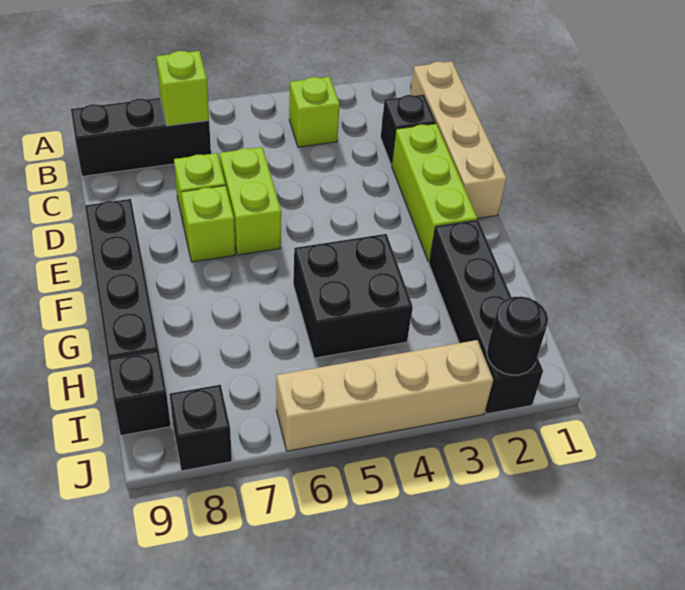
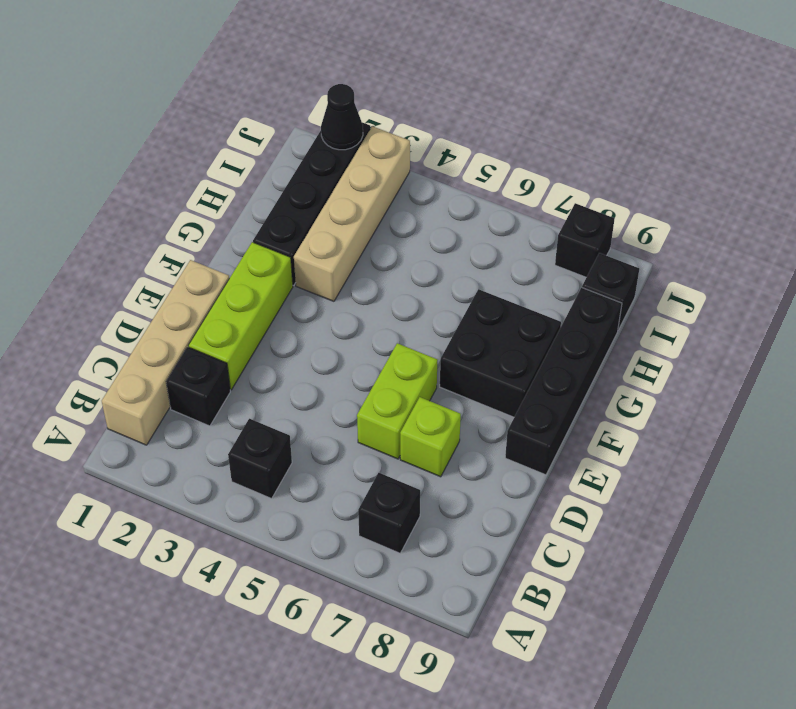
lime brick B4 level 1 -> black brick B4 level 1
black brick B7:B9 level 1 -> black brick B7 level 1
lime brick B7 level 2 -> none
lime brick E7 level 1 -> none
black brick G4:H5 level 1 -> black brick F7:G8 level 1
black round brick J2 level 2 -> black cone J2 level 2
tan brick J3:J6 level 1 -> tan brick G3:J3 level 1

